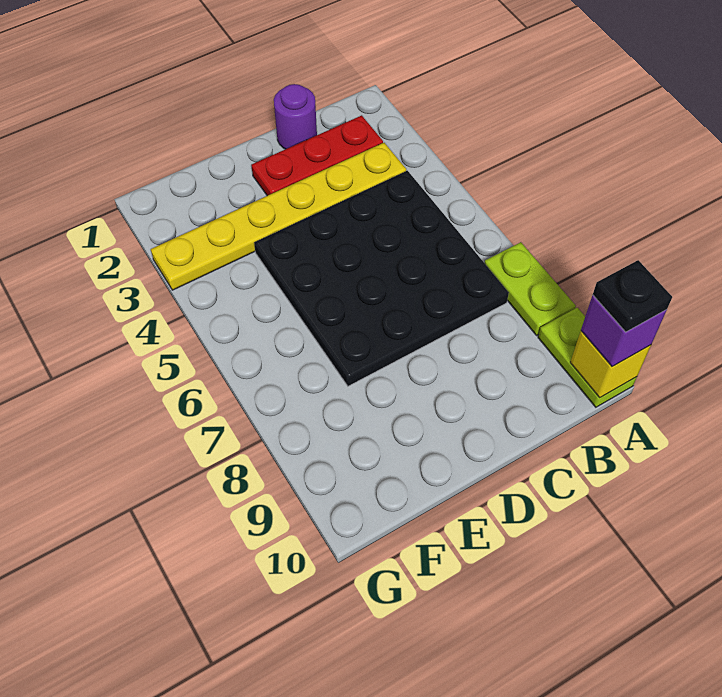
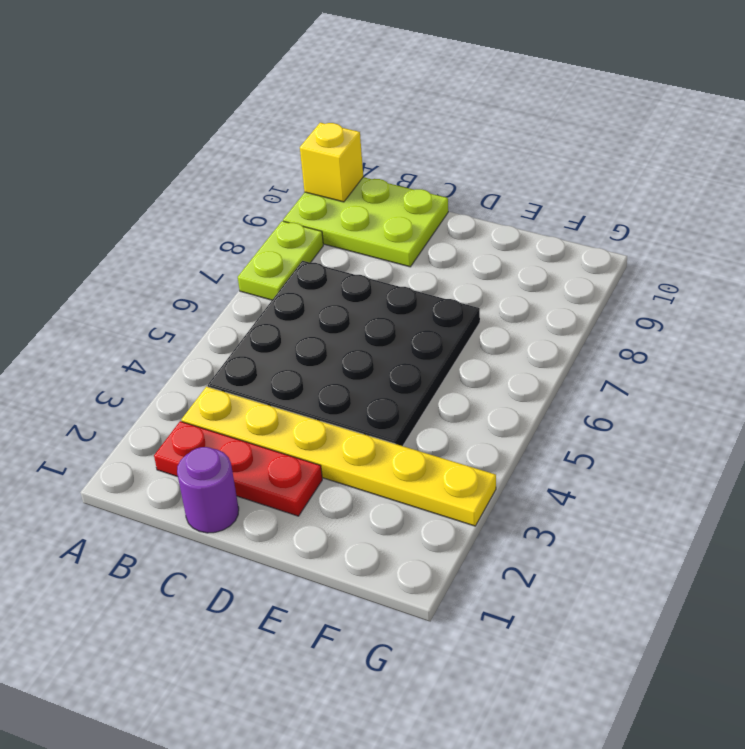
lime plate A9:A10 level 1 -> lime plate A9:C10 level 1
purple brick A10 level 3 -> none
black plate A10 level 4 -> none

